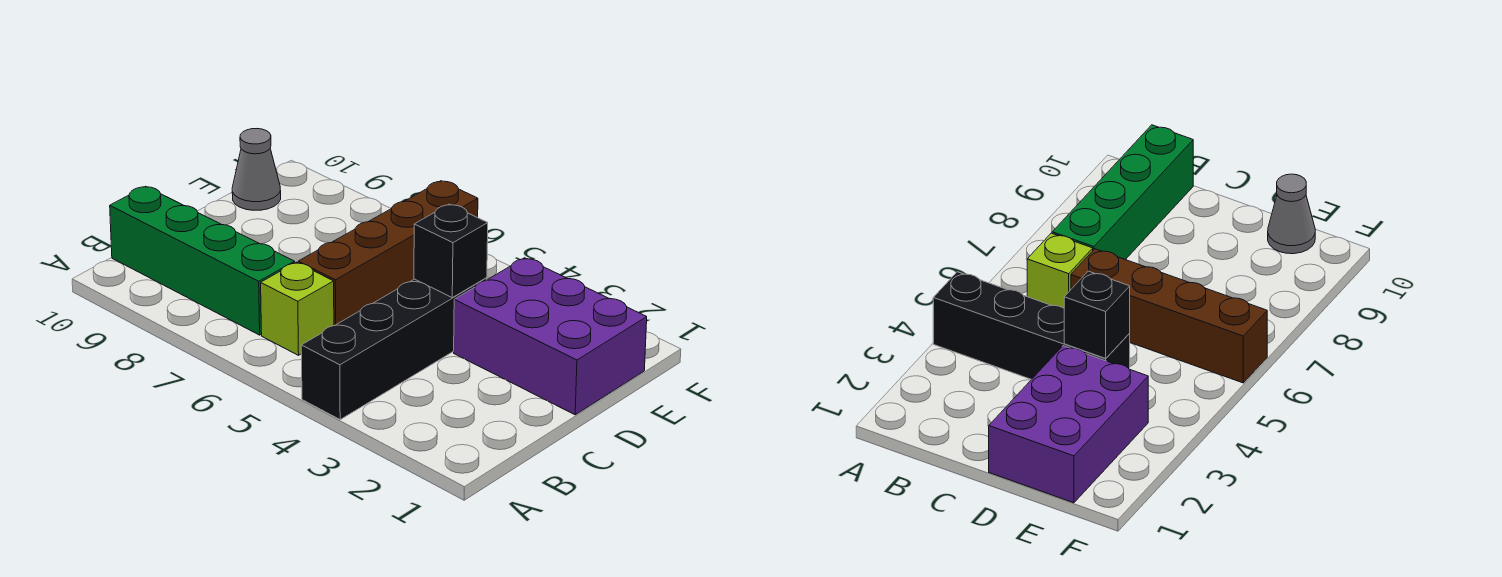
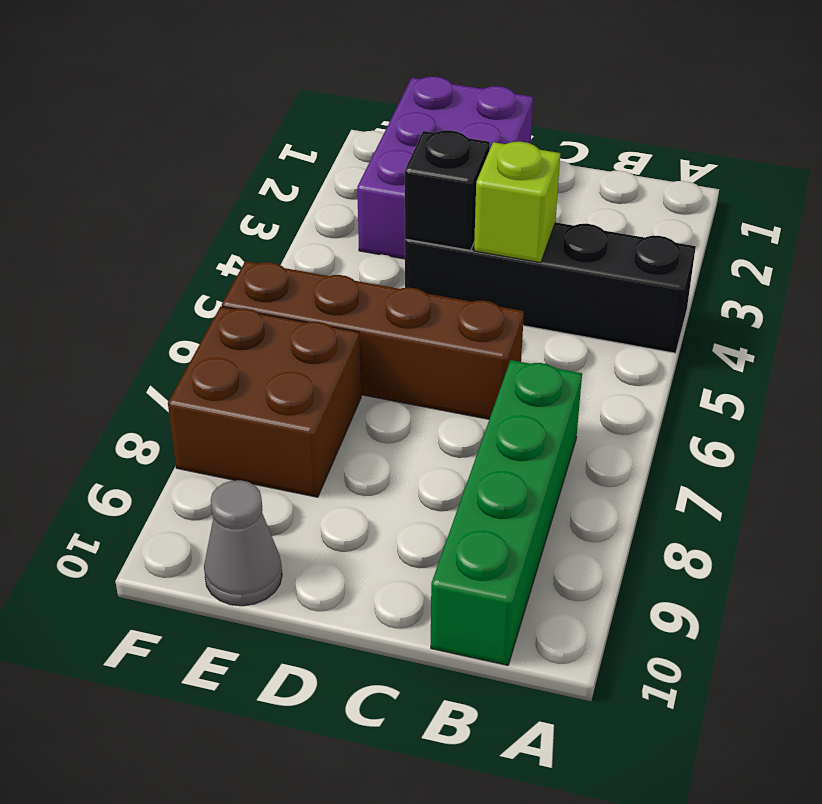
lime brick B6 level 1 -> lime brick C4 level 2
none -> brown brick E7:F8 level 1

